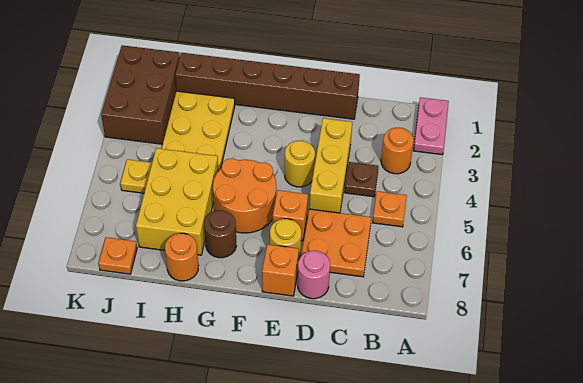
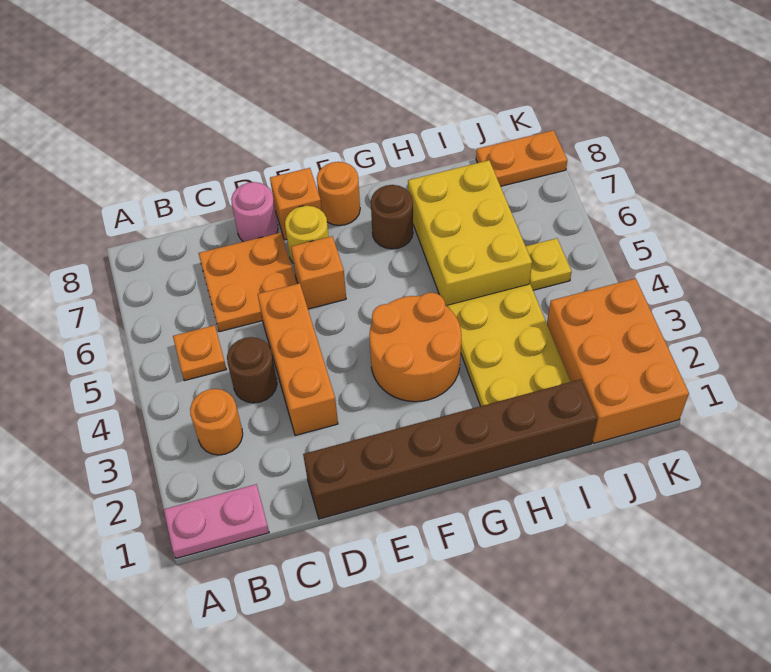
pink plate A1:A2 level 1 -> pink plate A1:B1 level 1
brown plate C4 level 1 -> brown round brick C4 level 1
yellow brick D3:D5 level 1 -> orange brick D3:D5 level 1
yellow round brick E4 level 1 -> none
orange round brick F5:G6 level 1 -> orange round brick F3:G4 level 1
orange round brick H8 level 1 -> orange round brick F8 level 1
brown brick J1:K3 level 1 -> orange brick J1:K3 level 1
orange plate J8 level 1 -> orange plate J8:K8 level 1

